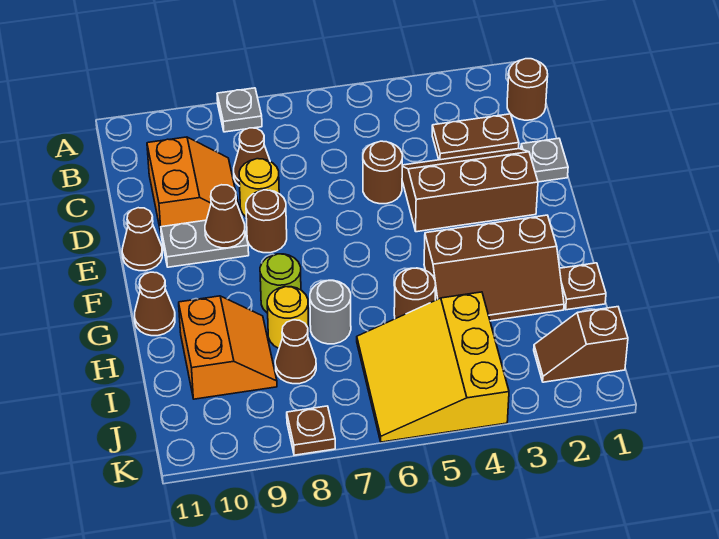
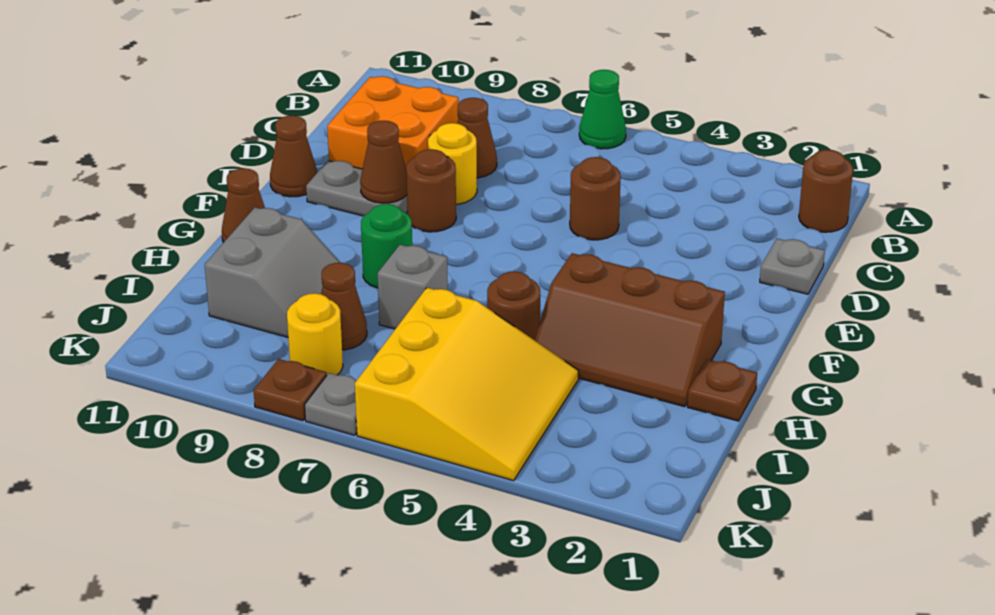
none -> green cone A6 level 1
grey plate A8 level 1 -> grey plate K7 level 1
brown plate C2:C3 level 1 -> none
orange slope C9:D10 level 1 top 10 -> orange brick C9:D10 level 1
brown slope D2:E4 level 1 top E -> none
lime round brick G8 level 1 -> green round brick G8 level 1
grey round brick H7 level 1 -> grey brick H7 level 1
yellow round brick H8 level 1 -> yellow round brick J8 level 1
orange slope H9:I10 level 1 top 10 -> grey slope H9:I10 level 1 top 10
yellow slope I4:K6 level 1 top 4 -> yellow slope I4:K6 level 1 top 6
brown slope J1:J2 level 1 top 1 -> none

